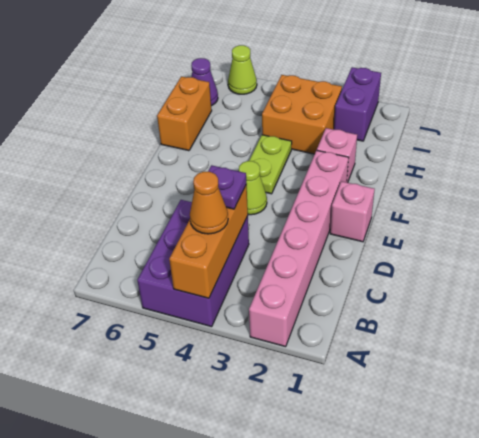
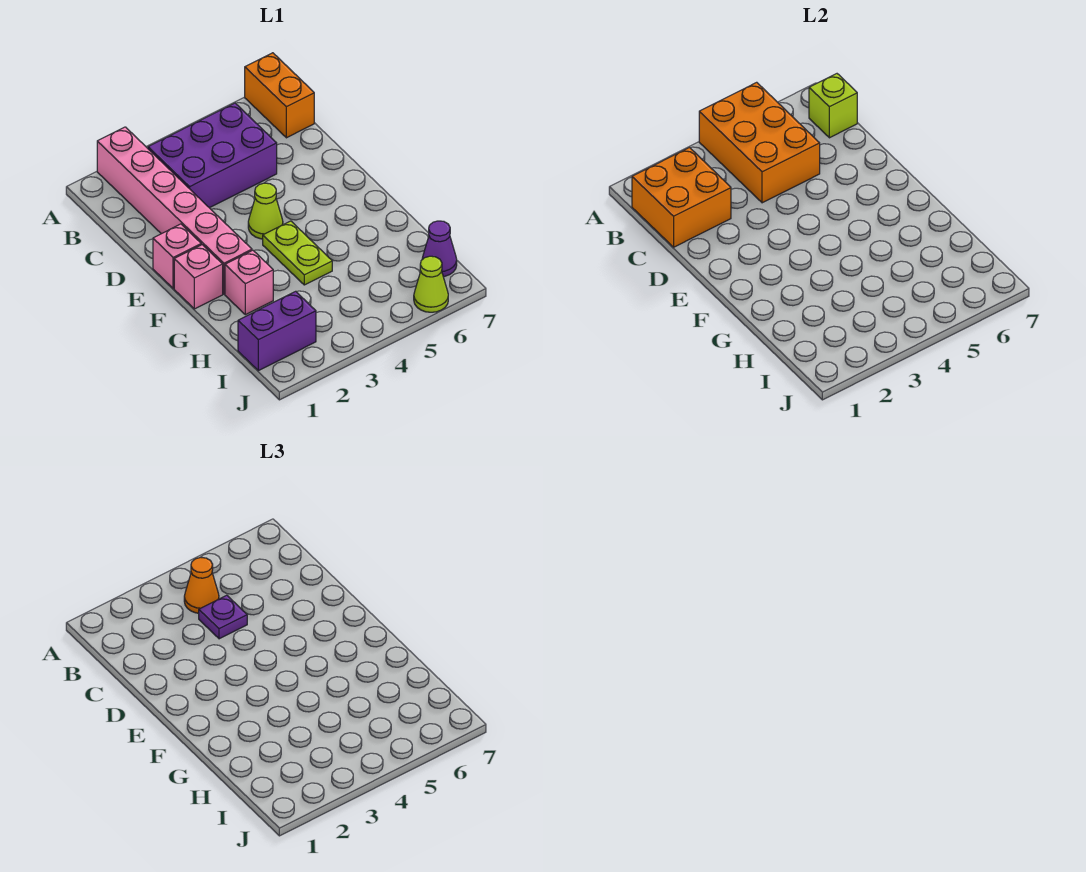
purple brick A4:C5 level 1 -> purple brick B3:C5 level 1
orange brick A4:C4 level 2 -> orange brick A4:C5 level 2
none -> lime brick B7 level 2
none -> pink brick F1 level 1
orange brick G7:H7 level 1 -> orange brick A7:B7 level 1
orange brick H3:I4 level 1 -> orange brick B1:C2 level 2
purple brick I2:J2 level 1 -> purple brick I1:I2 level 1

